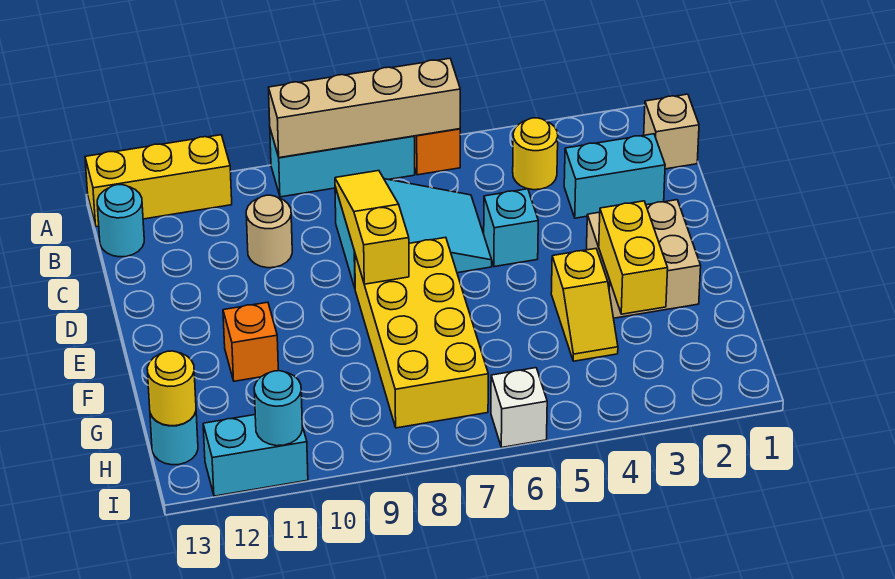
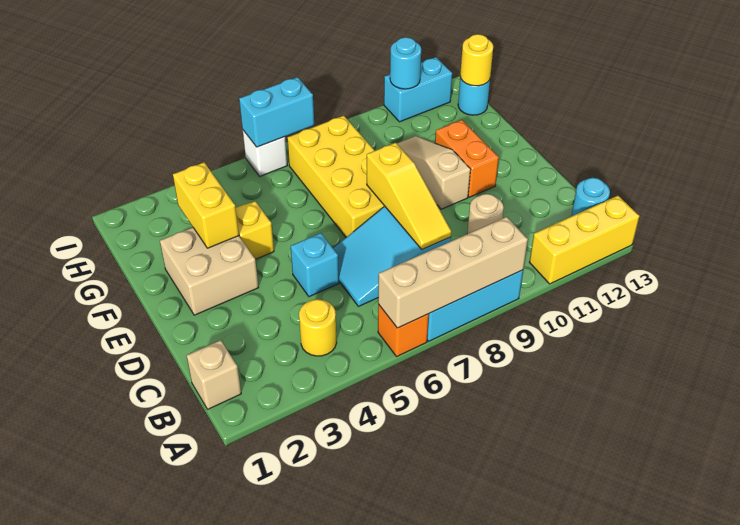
cyan brick C2:C3 level 1 -> cyan brick I6:I7 level 2
none -> tan slope E10:G10 level 1 top E
orange brick F11 level 1 -> orange brick E11:F11 level 1

